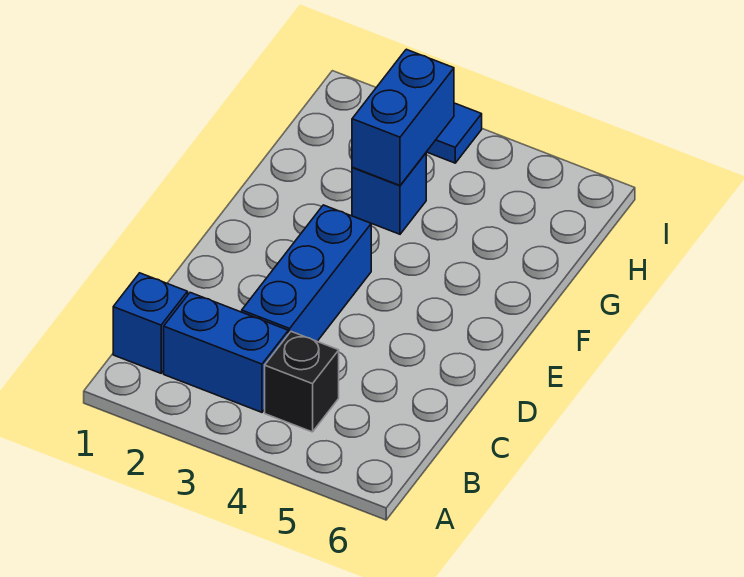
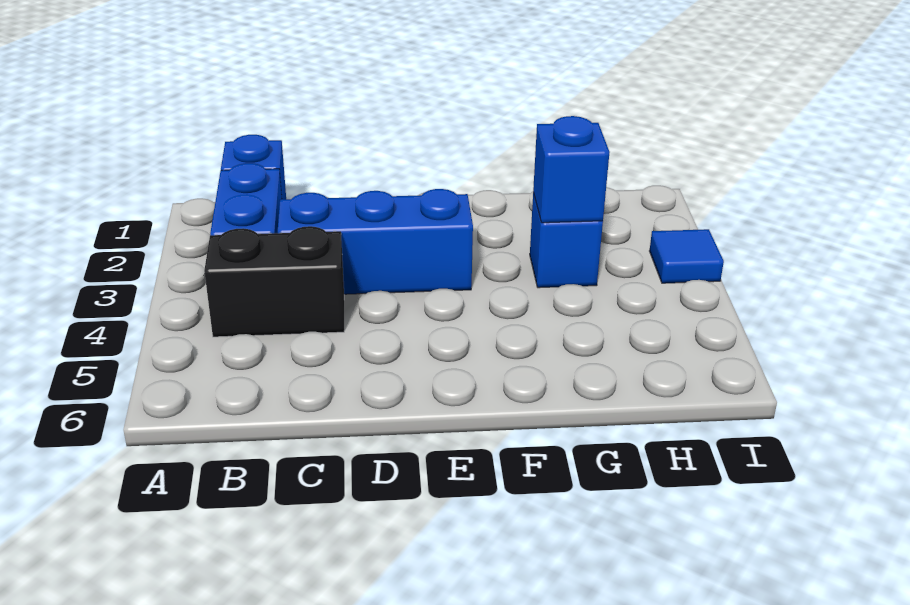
black brick B4 level 1 -> black brick B4:C4 level 1
blue brick G3:H3 level 2 -> blue brick G3 level 2

